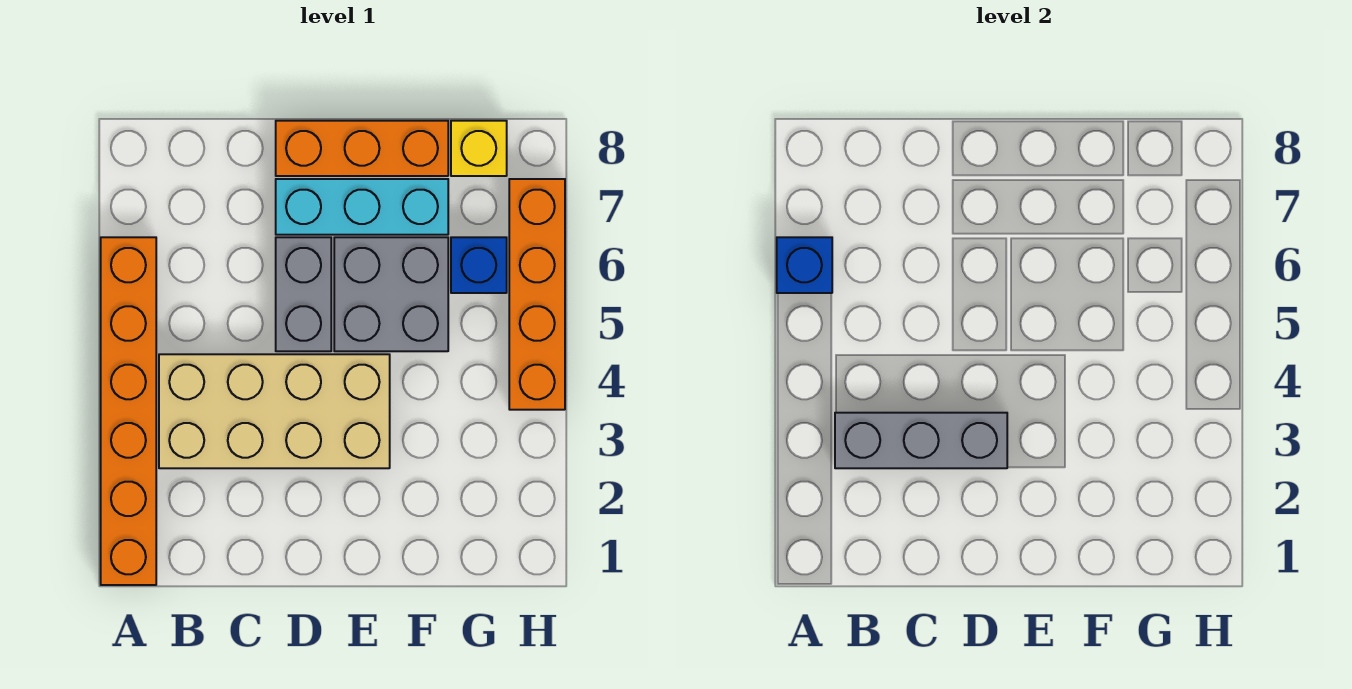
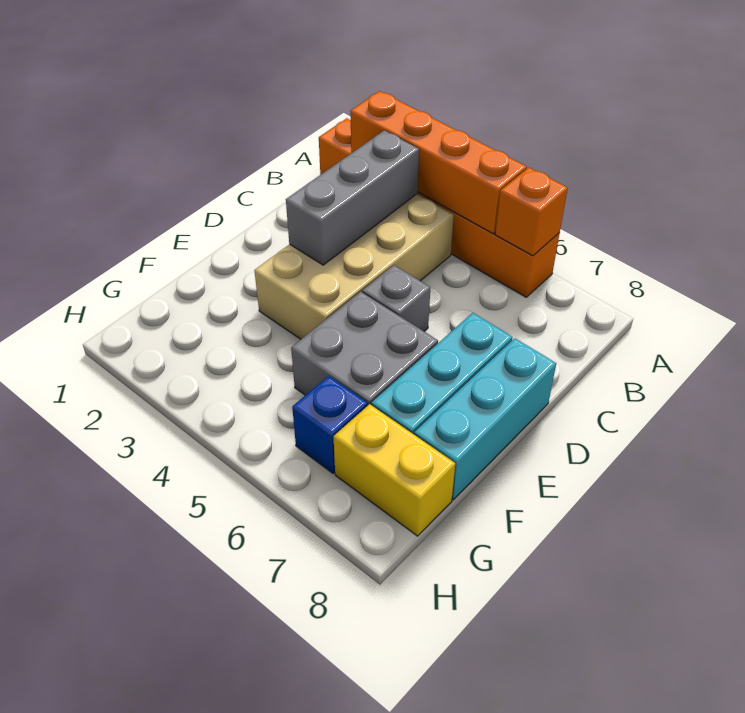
blue brick A6 level 2 -> orange brick A6 level 2
grey brick D5:D6 level 1 -> grey brick D5 level 1
orange brick D8:F8 level 1 -> cyan brick D8:F8 level 1
yellow brick G8 level 1 -> yellow brick G7:G8 level 1
orange brick H4:H7 level 1 -> orange brick A2:A5 level 2

